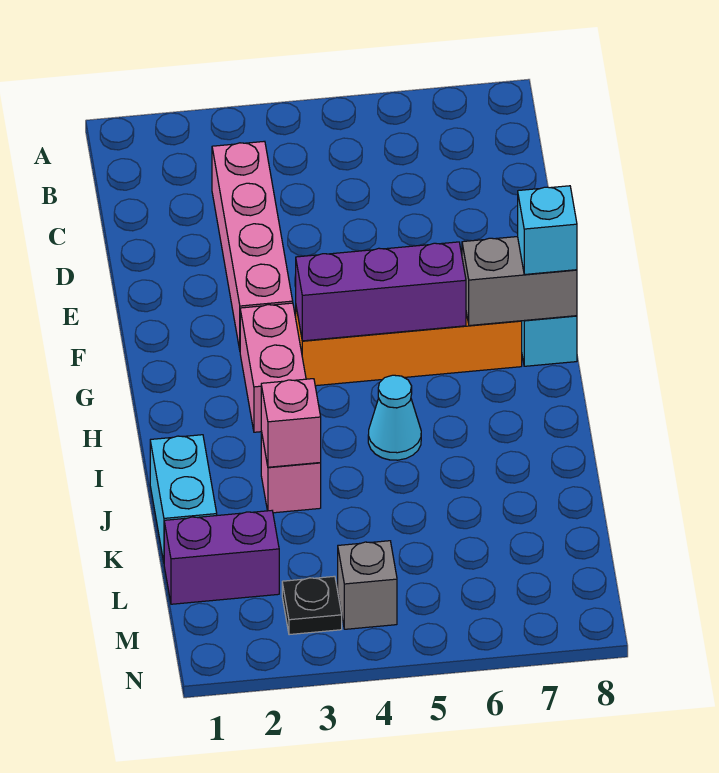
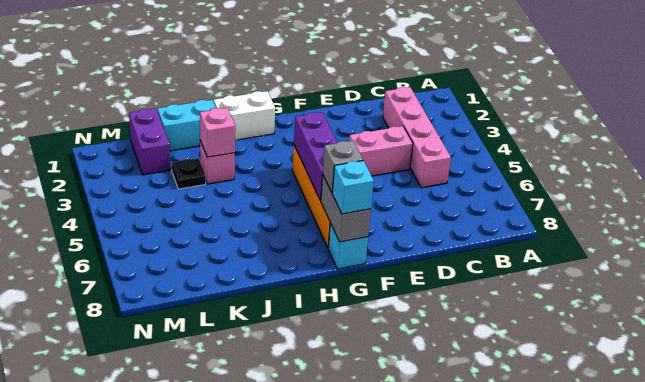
pink brick C3:F3 level 1 -> pink brick C2:C5 level 1
pink brick G3:H3 level 1 -> pink brick D4:E4 level 1
none -> white brick H1:I1 level 1
cyan cone I5 level 1 -> none
black plate M3 level 1 -> black plate K3 level 1
grey brick M4 level 1 -> grey brick G7 level 3

